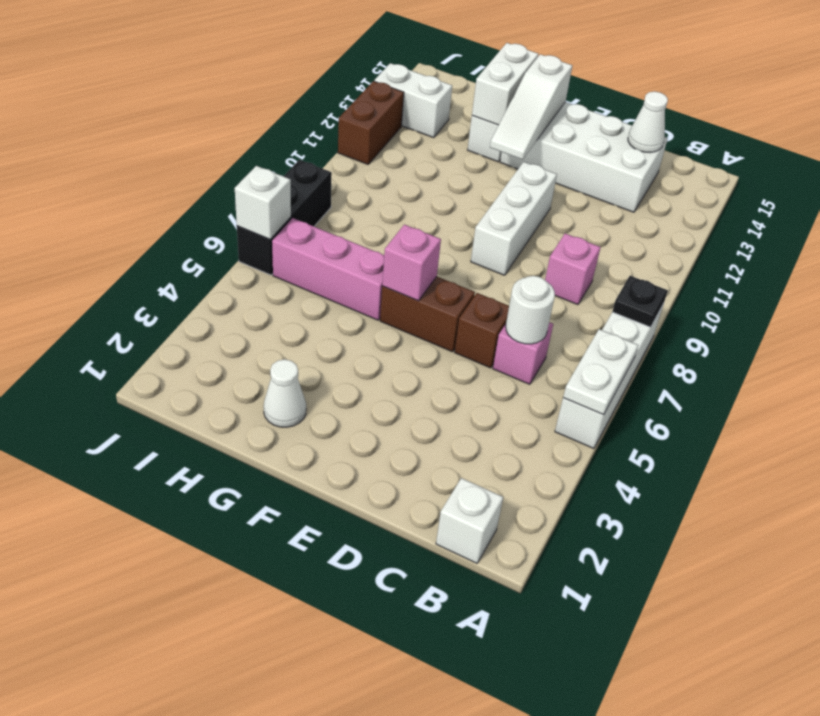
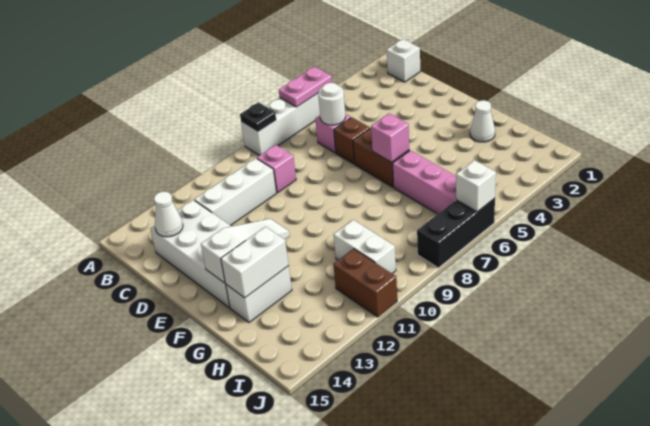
white plate A5:A6 level 2 -> pink plate A5:A6 level 2
white brick E9:E11 level 1 -> white brick C10:C12 level 1
white brick I13:J13 level 1 -> white brick H10:I10 level 1
brown brick J11:J12 level 1 -> brown brick I11:J11 level 1

